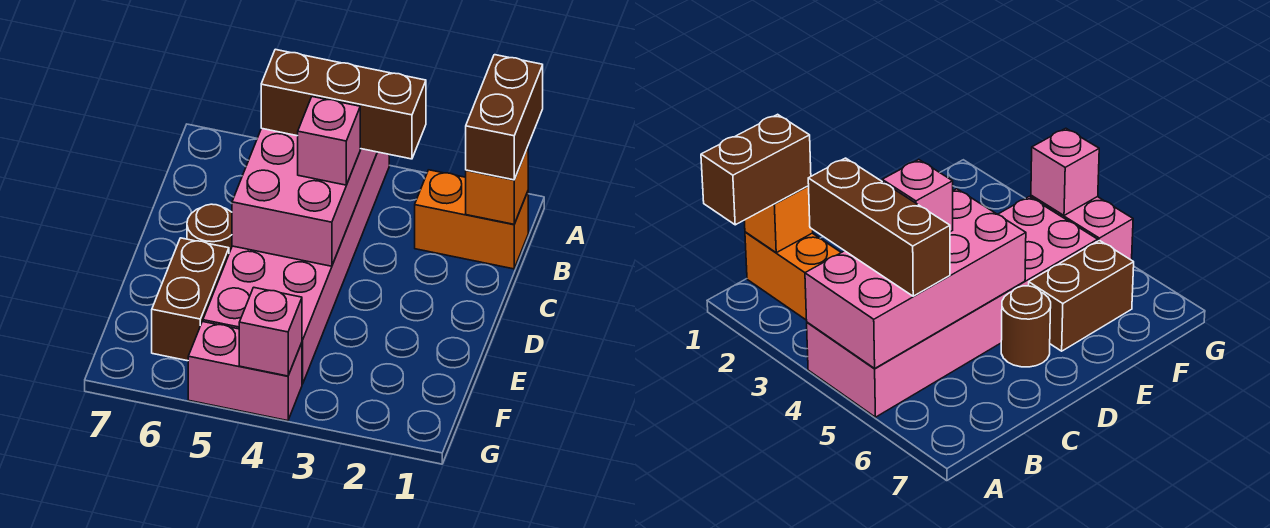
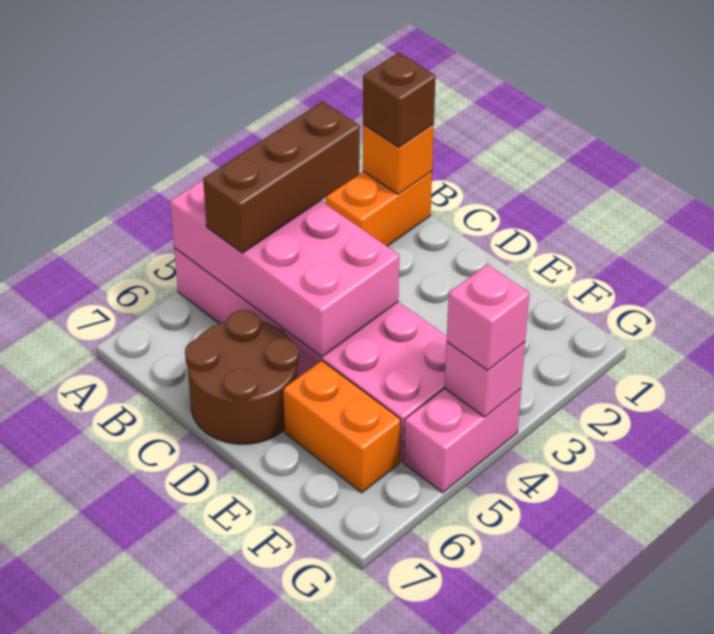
brown brick A1:B1 level 3 -> brown brick B1 level 3
pink brick C4 level 3 -> pink brick G4 level 3
brown round brick D6 level 1 -> brown round brick C6:D7 level 1
brown brick E6:F6 level 1 -> orange brick E6:F6 level 1

